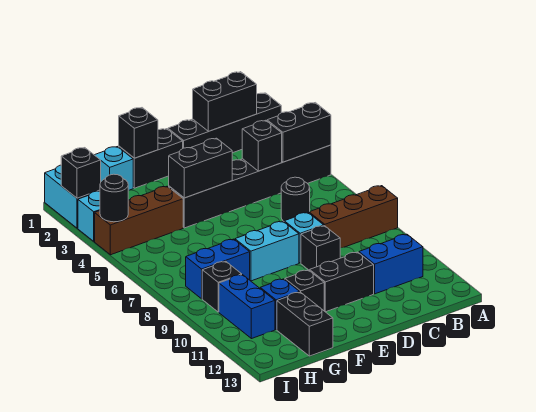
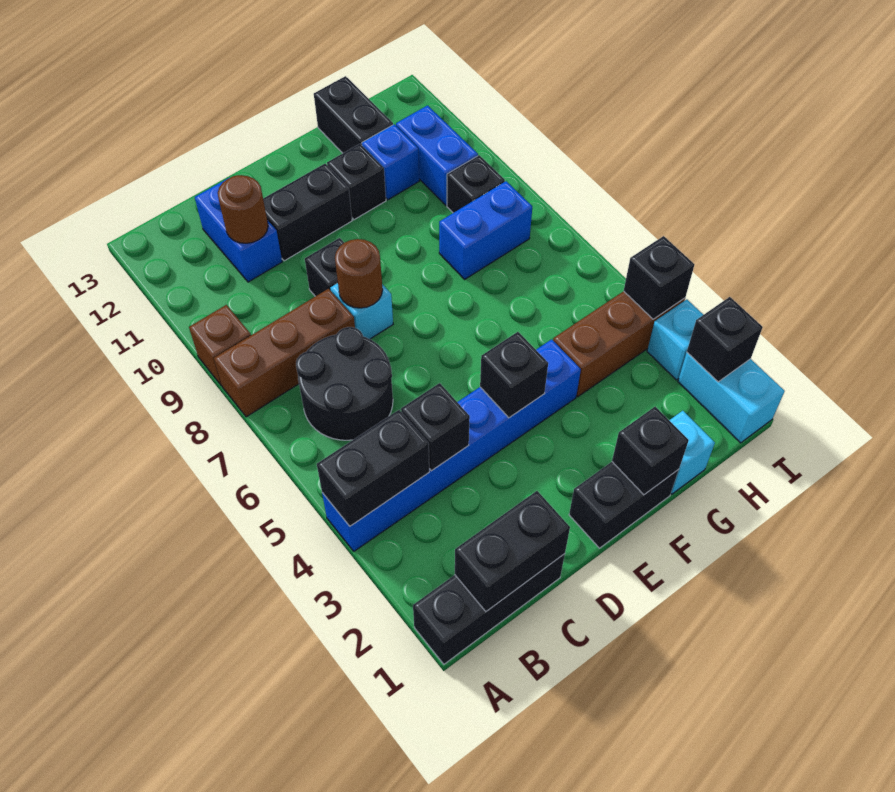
black brick A1:D1 level 1 -> black brick A1:C1 level 1
black brick A4:F4 level 1 -> blue brick A4:F4 level 1
none -> brown brick A9 level 1
blue brick B11:C11 level 1 -> blue brick C11:C12 level 1
black round brick C6 level 1 -> black round brick B6:C7 level 1
none -> brown round brick C11 level 2
none -> brown round brick D8 level 2
black brick E4:F4 level 2 -> black brick E4 level 2
cyan brick E8:F8 level 1 -> none
black round brick I4 level 2 -> black brick I4 level 2

